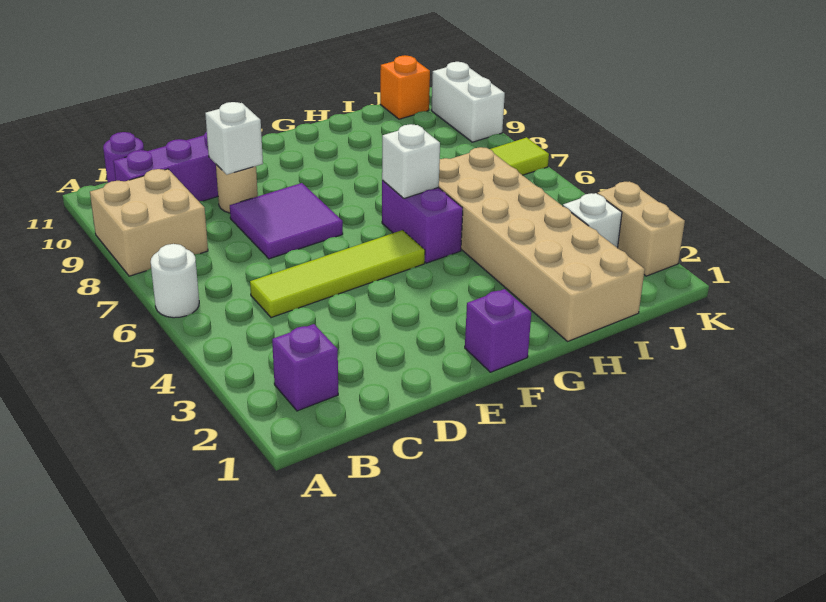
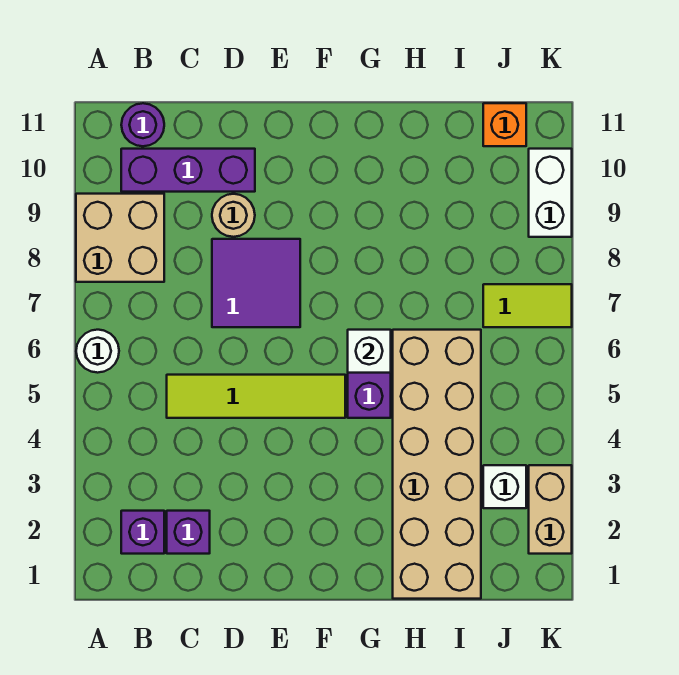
white brick D9 level 2 -> none
purple brick F1 level 1 -> purple brick C2 level 1

